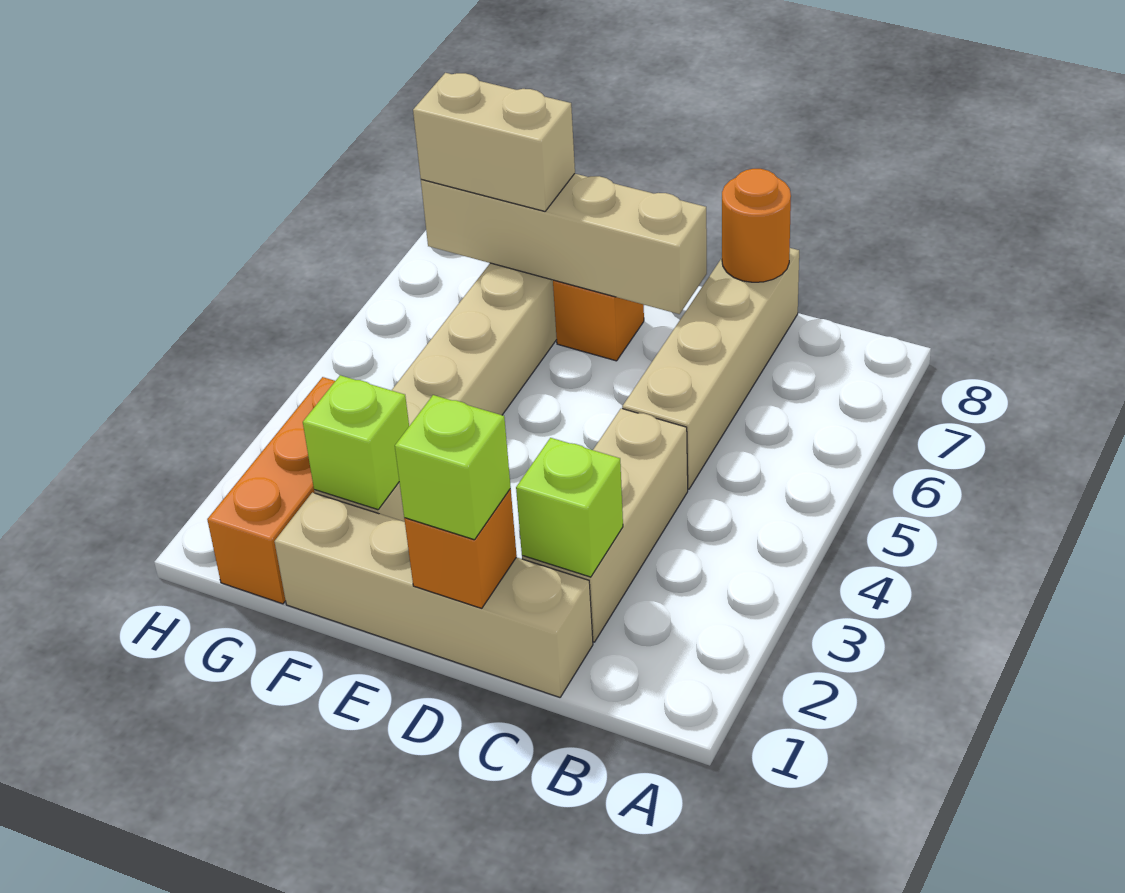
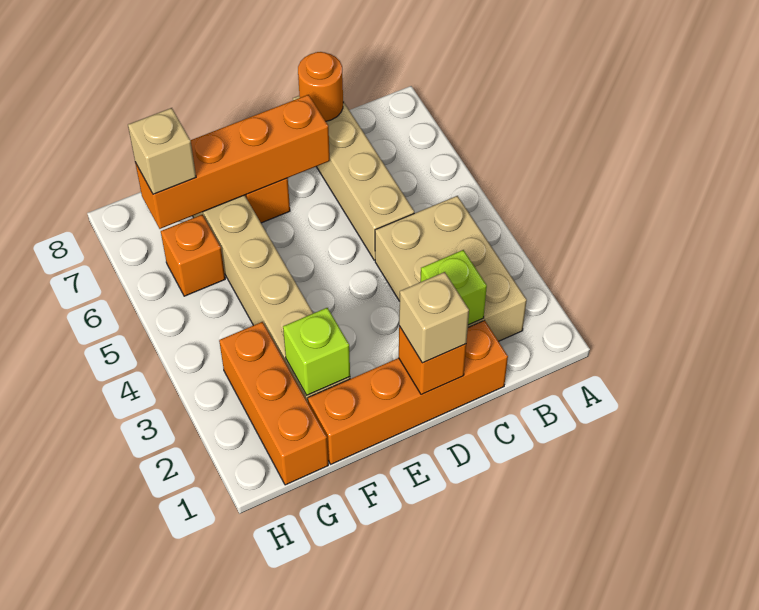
tan brick C1:F1 level 1 -> orange brick C1:F1 level 1
tan brick C2:C4 level 1 -> tan brick B2:C4 level 1
lime brick D1 level 3 -> tan brick D1 level 3
tan brick D7:G7 level 2 -> orange brick D7:G7 level 2
tan brick F7:G7 level 3 -> tan brick G7 level 3
none -> orange brick G6 level 1

